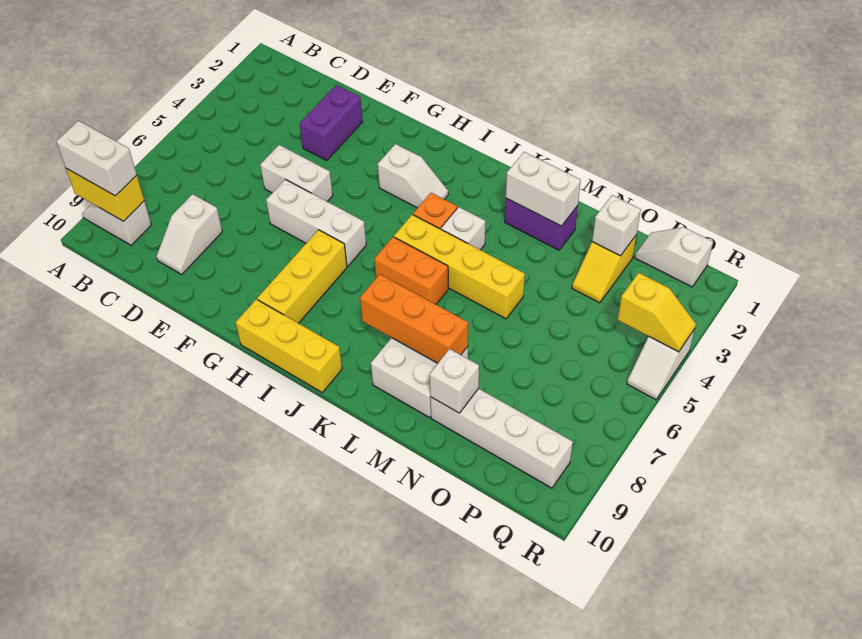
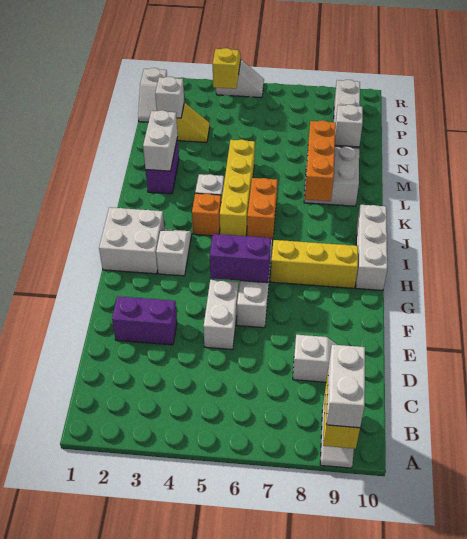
none -> purple brick G5:G6 level 2
none -> white brick H1:I2 level 1
yellow brick H10:J10 level 1 -> white brick H10:J10 level 1

